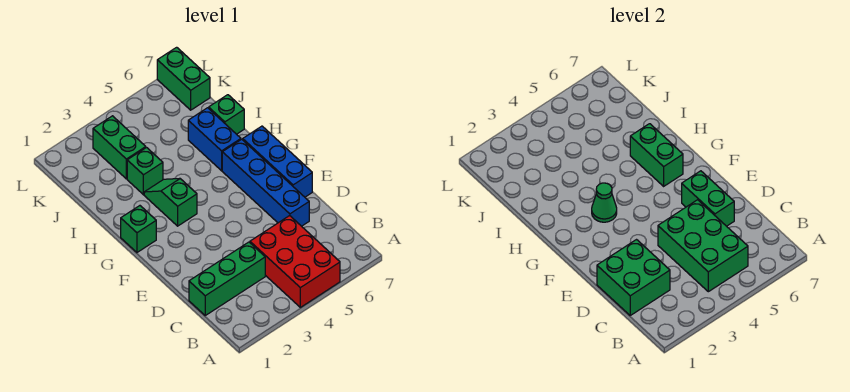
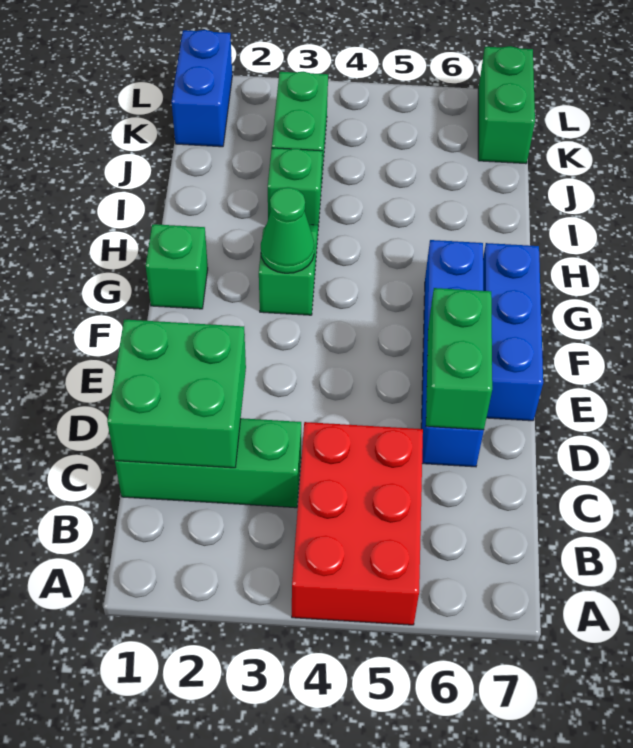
green brick B4:D5 level 2 -> none
green brick G6:H6 level 2 -> none
blue brick H6:I6 level 1 -> blue brick K1:L1 level 1
green brick I7 level 1 -> none

